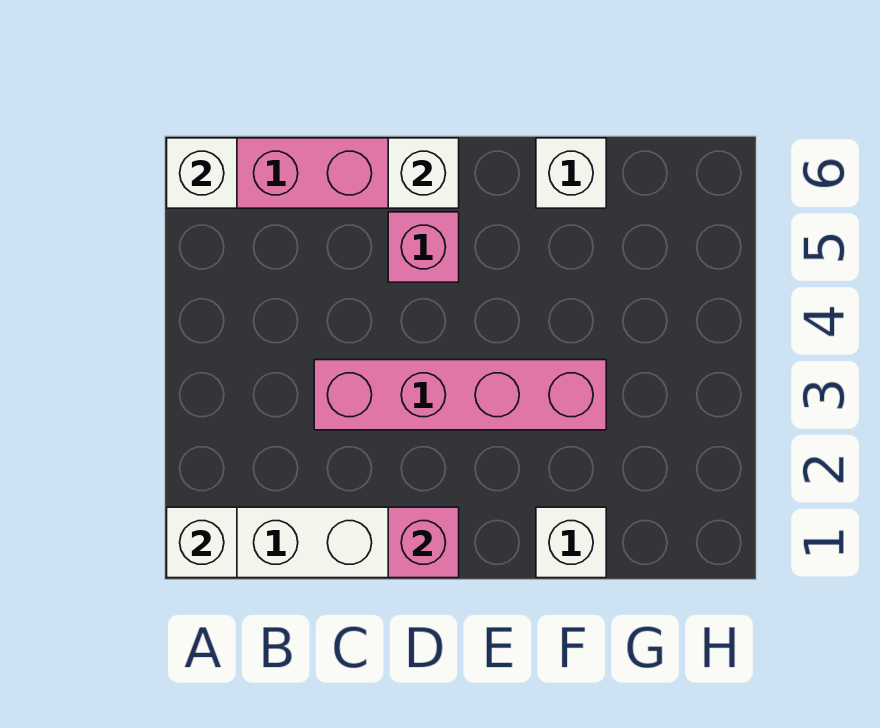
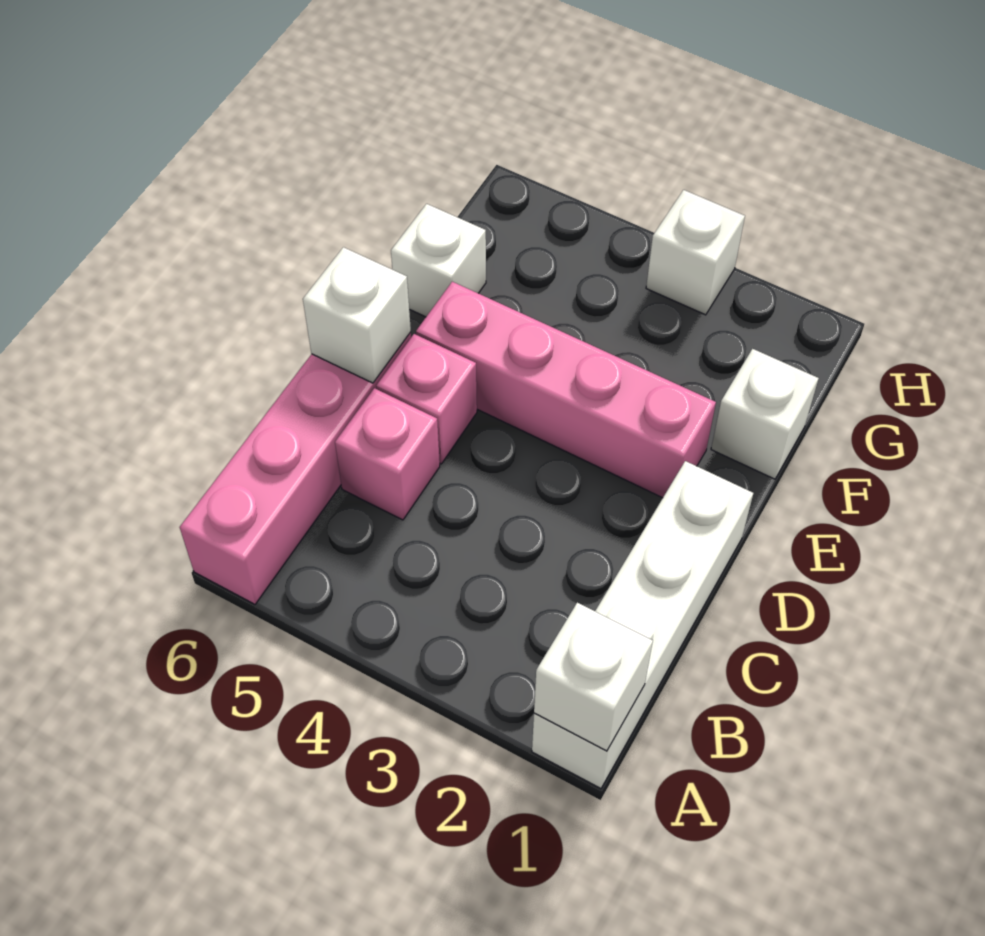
white brick A6 level 2 -> white brick H3 level 1
pink brick C3:F3 level 1 -> pink brick E2:E5 level 1
pink brick D1 level 2 -> pink brick C5 level 1

